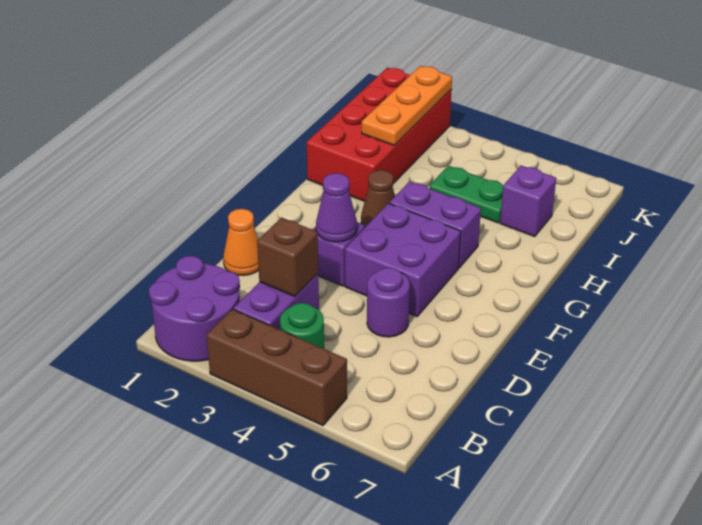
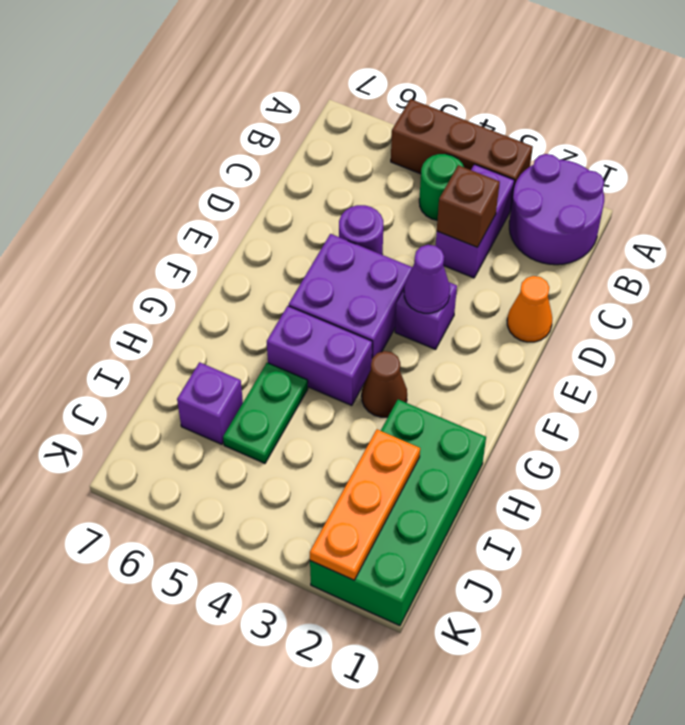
red brick H1:K2 level 1 -> green brick H1:K2 level 1
green plate I4:I5 level 1 -> green plate H5:I5 level 1

